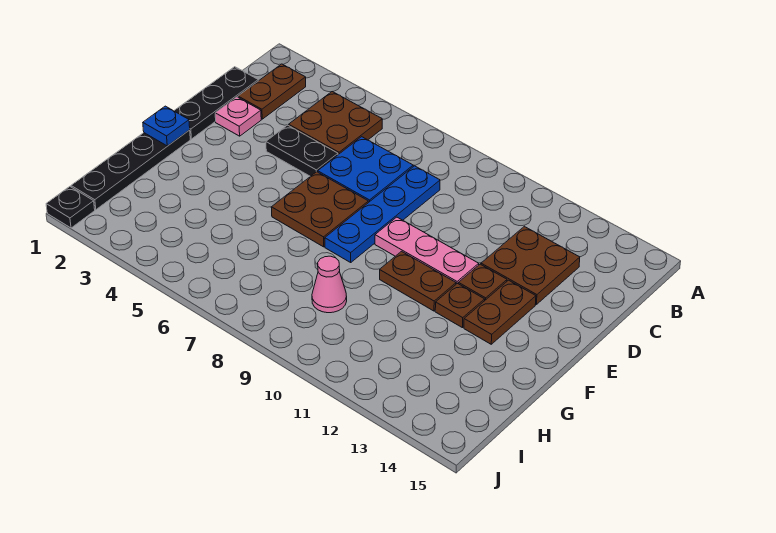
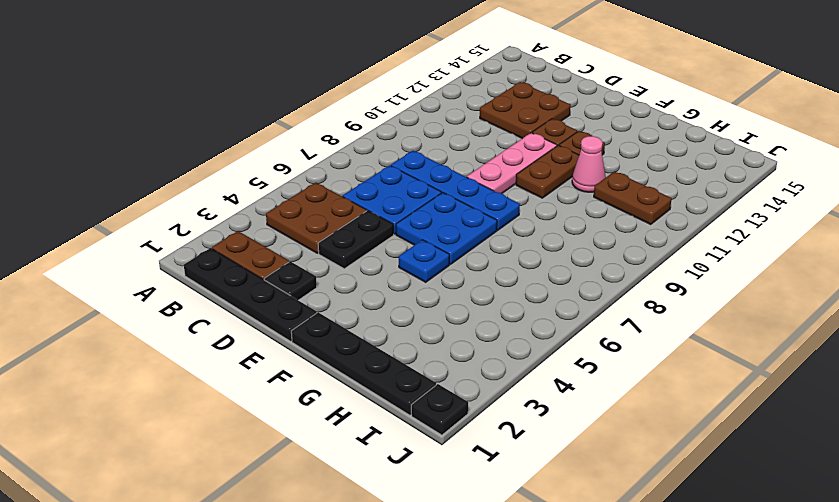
black plate C1:E1 level 1 -> black plate B1:E1 level 1
pink plate D2 level 1 -> black plate D2 level 1
brown plate E6:F7 level 1 -> blue plate E6:F7 level 1
brown plate E13:F13 level 1 -> brown plate H11:I11 level 1
blue plate F1 level 2 -> blue plate F5 level 1
pink cone H9 level 1 -> pink cone G11 level 1

